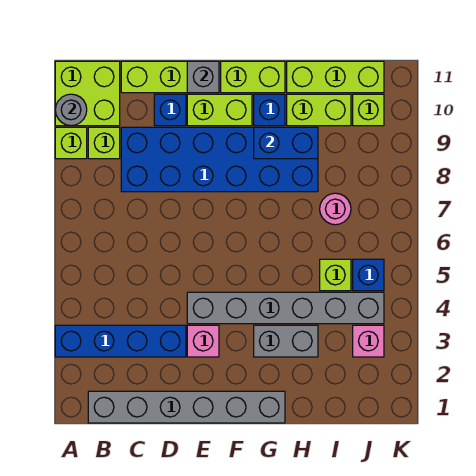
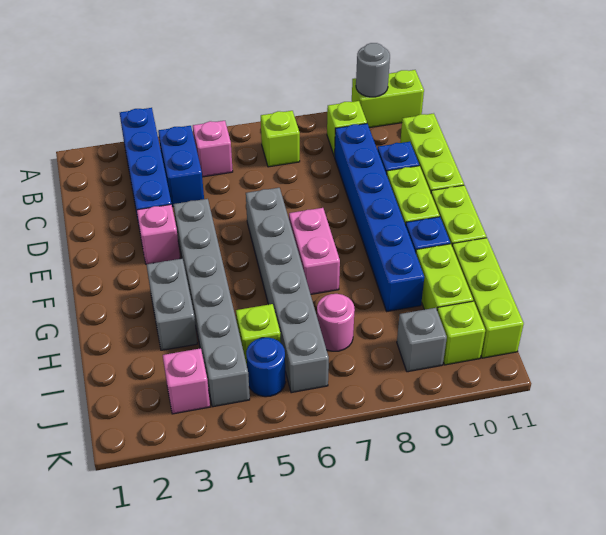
lime brick A9 level 1 -> lime brick B7 level 1
lime brick A10:B11 level 1 -> lime brick A10:A11 level 1
grey brick B1:G1 level 1 -> grey brick E6:J6 level 1
none -> pink brick B5 level 1
blue brick C8:H9 level 1 -> blue brick C9:H9 level 1
grey brick E11 level 2 -> grey brick J9 level 1
none -> pink brick F7:G7 level 1
blue brick G9:H9 level 2 -> blue brick B4:C4 level 1
blue brick J5 level 1 -> blue round brick J5 level 1

